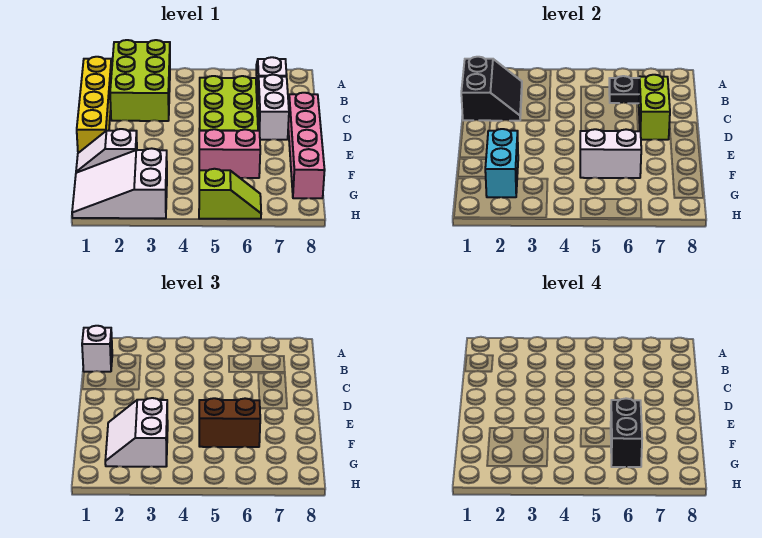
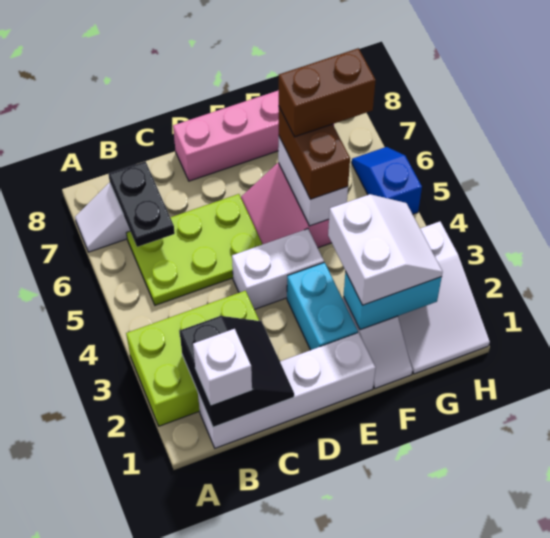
yellow brick B1:E1 level 1 -> white brick B1:E1 level 1
black slope B1:C2 level 2 top 1 -> black slope B1:C2 level 2 top B
white brick C7:D7 level 1 -> white brick D4:E4 level 1
lime brick C7:D7 level 2 -> none
none -> cyan brick E2:E3 level 1
white slope F2:G3 level 3 top 3 -> white slope F2:G3 level 3 top F
black brick F6:G6 level 4 -> brown brick F6:G6 level 4
lime slope H5:H6 level 1 top 5 -> blue slope H5:H6 level 1 top 5

